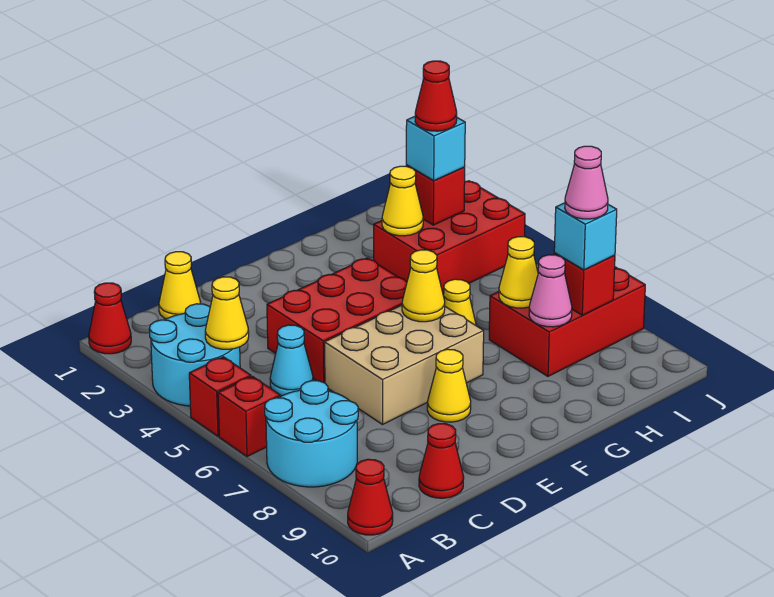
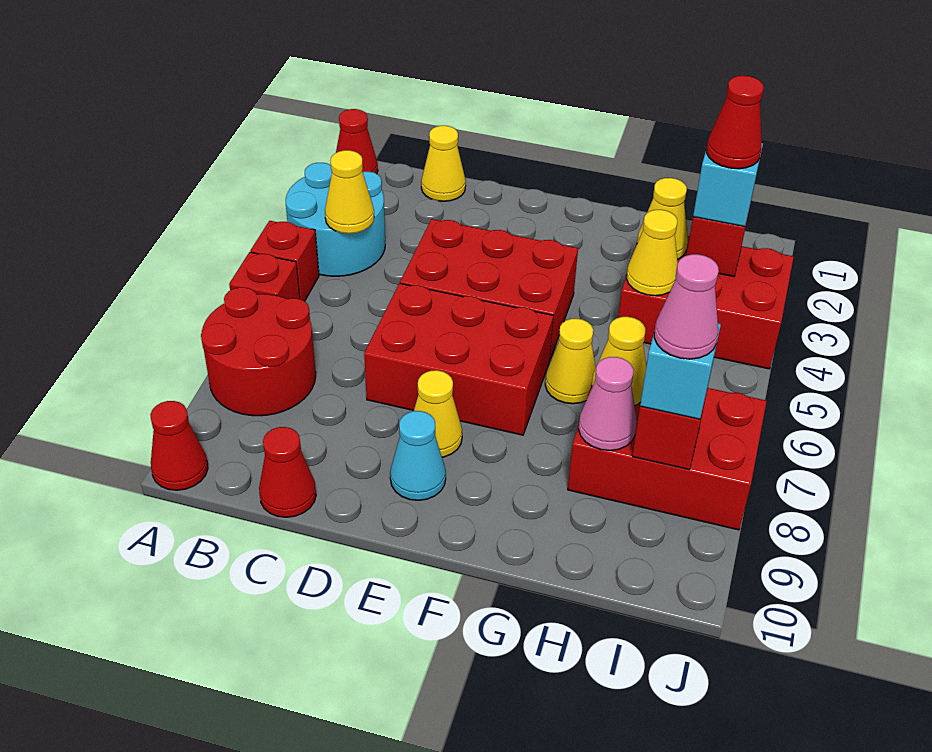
cyan round brick A7:B8 level 1 -> red round brick A7:B8 level 1
cyan cone C5 level 1 -> cyan cone E9 level 1
tan brick D6:F7 level 1 -> red brick D6:F7 level 1
yellow cone F6 level 2 -> yellow cone H4 level 2

